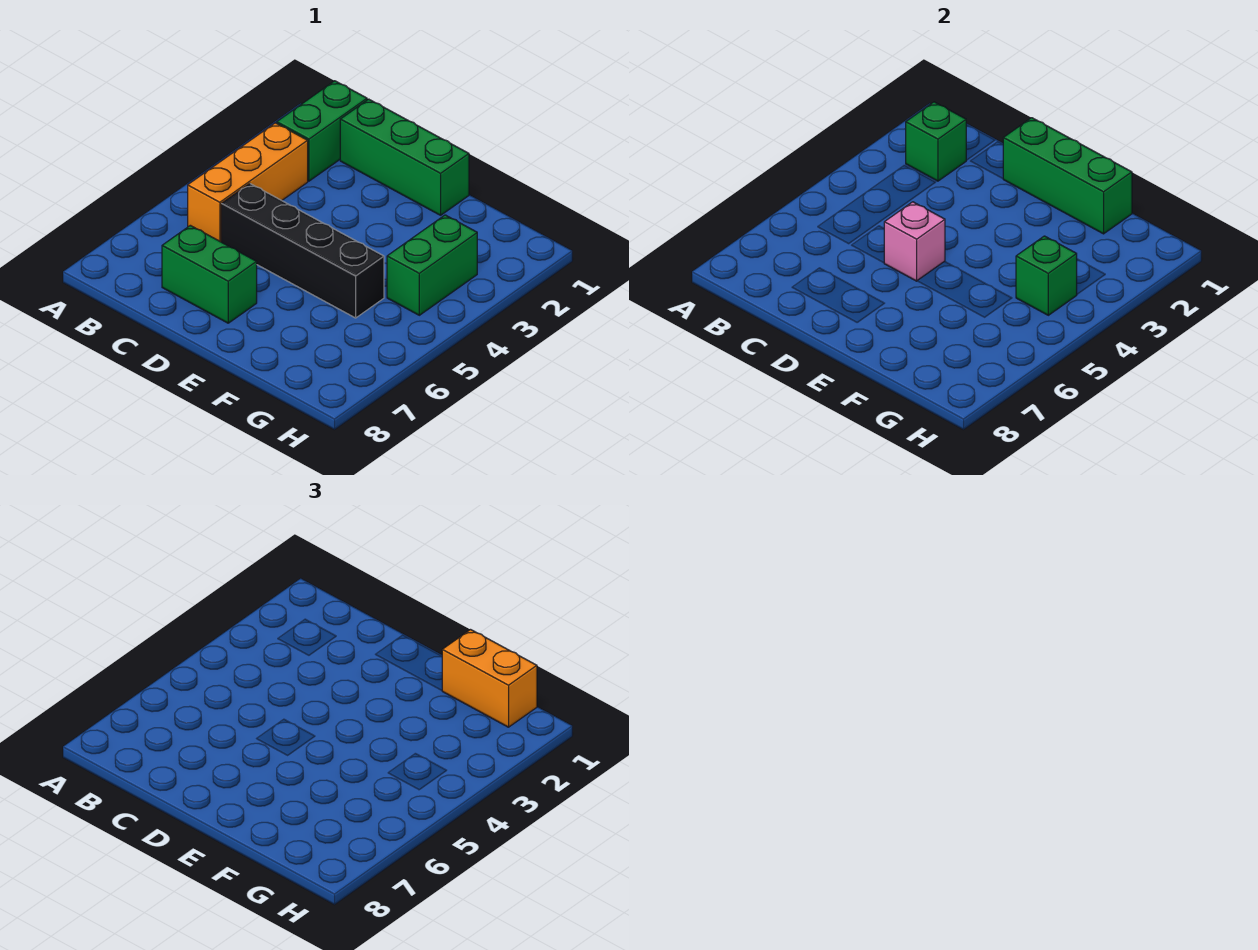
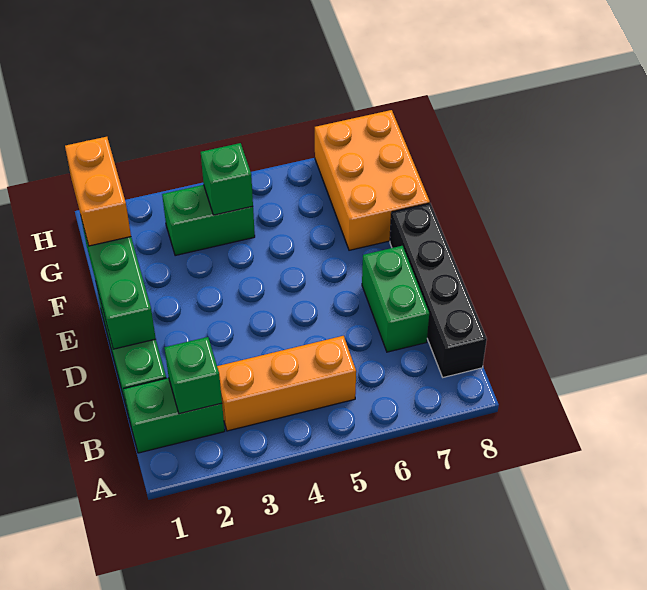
black brick C5:F5 level 1 -> black brick B8:E8 level 1
pink brick D5 level 2 -> none
none -> orange brick F7:H8 level 1

